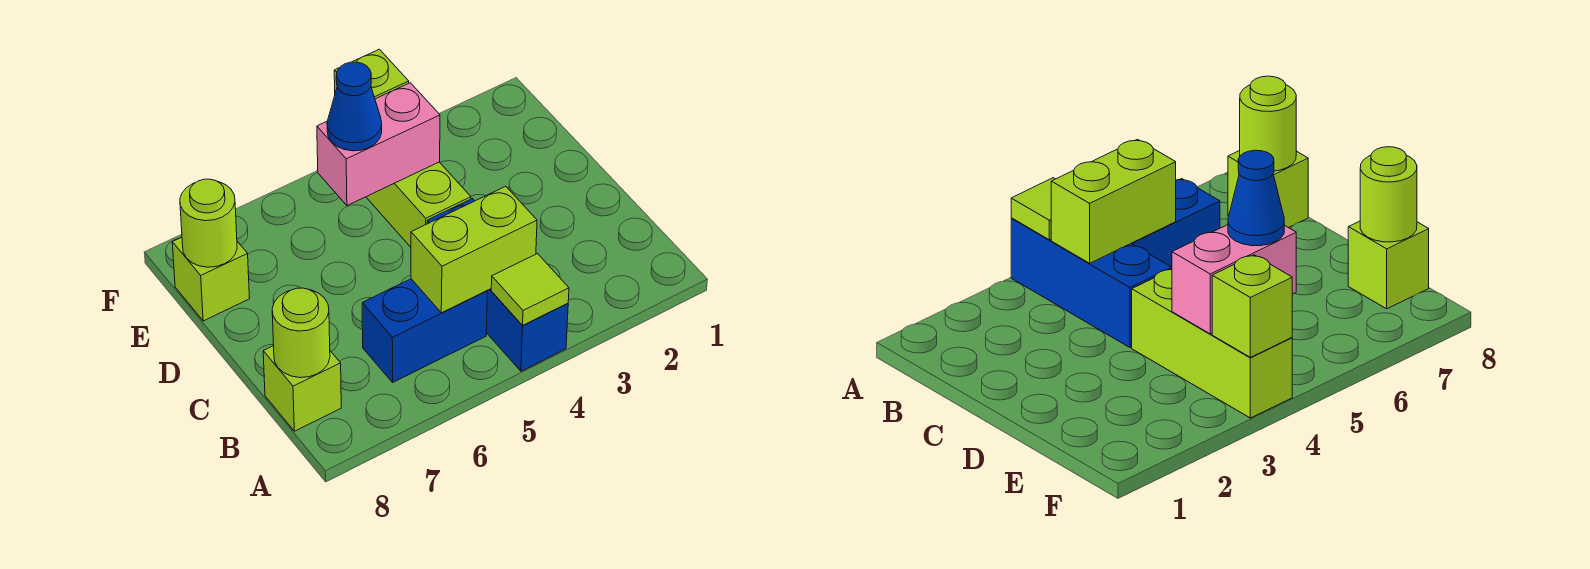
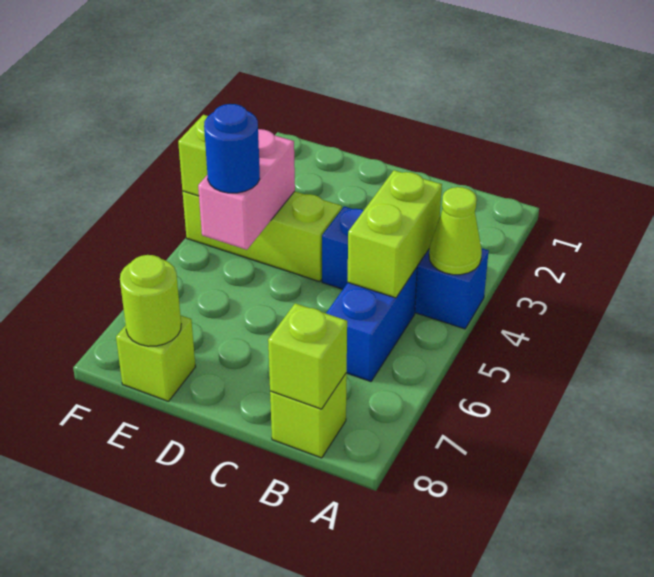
lime tile A4 level 2 -> lime cone A4 level 2
lime round brick B8 level 2 -> lime brick B8 level 2
blue cone E5 level 3 -> blue round brick E5 level 3

